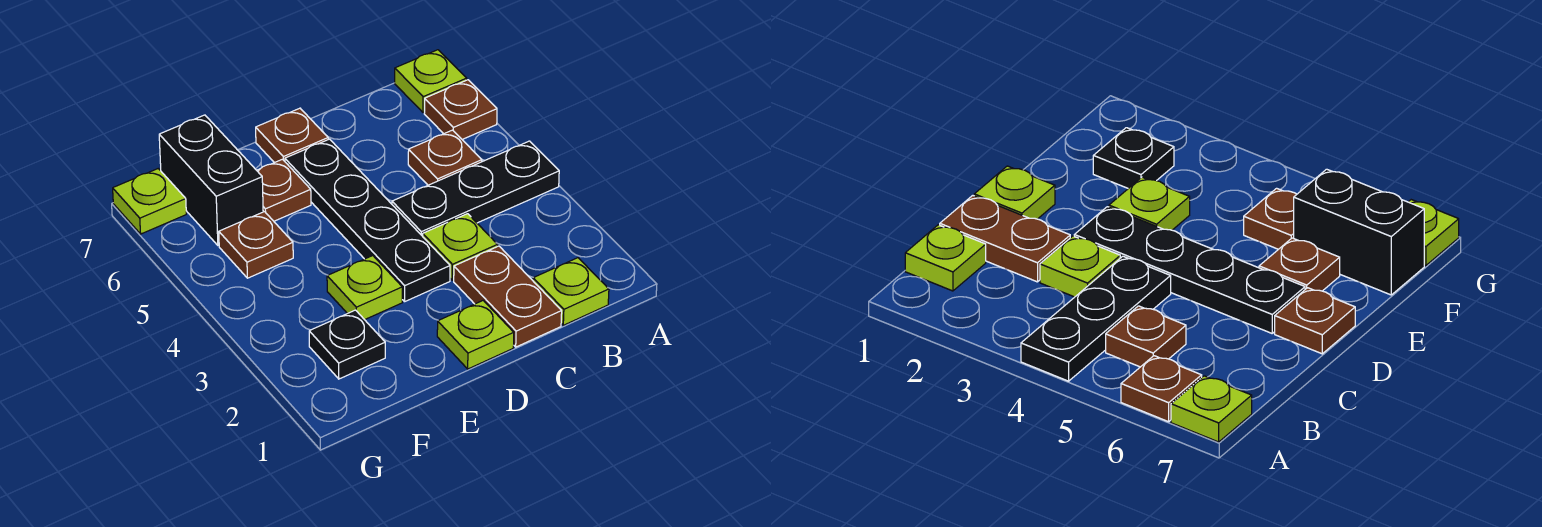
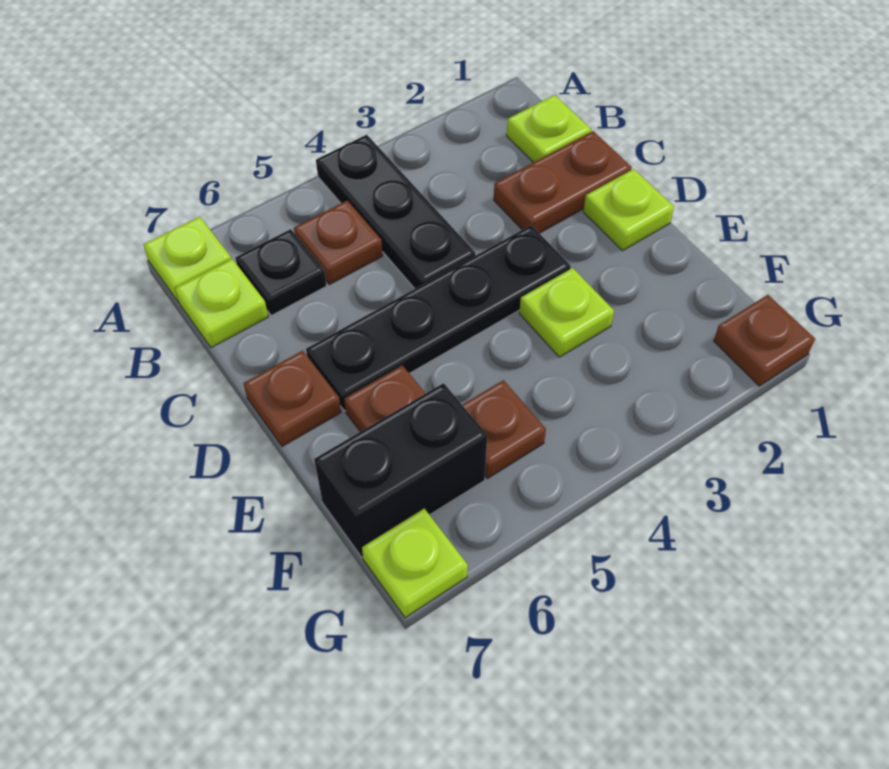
brown plate A6 level 1 -> brown plate G1 level 1
lime plate C3 level 1 -> lime plate B7 level 1
black plate F2 level 1 -> black plate B6 level 1

